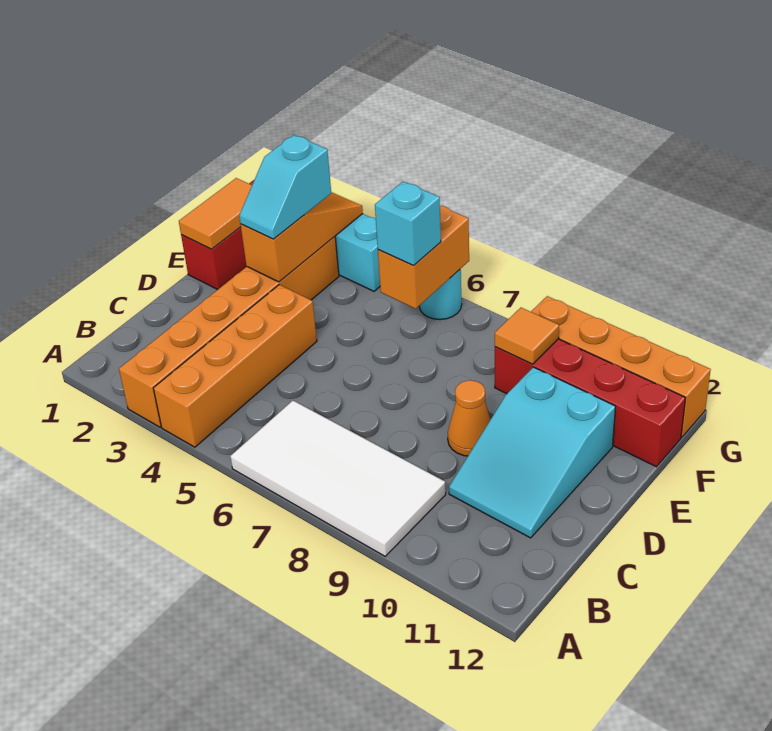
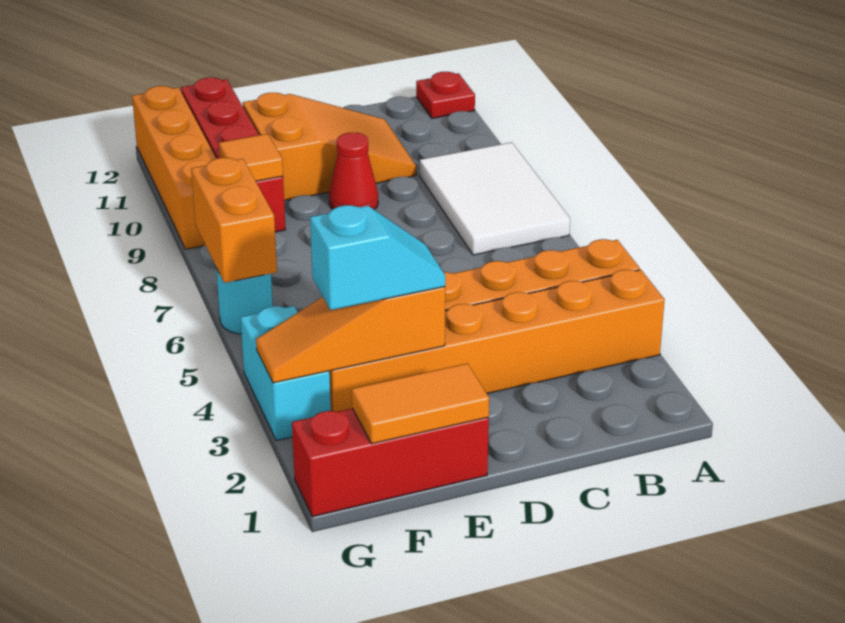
white tile A6:B9 level 1 -> white tile A7:B9 level 1
none -> red plate A12 level 1
cyan slope C10:E11 level 1 top E -> orange slope C10:E11 level 1 top E
orange cone D9 level 1 -> red cone D9 level 1
orange brick F6:G6 level 2 -> orange brick G6:G7 level 2
cyan brick F6 level 3 -> none

